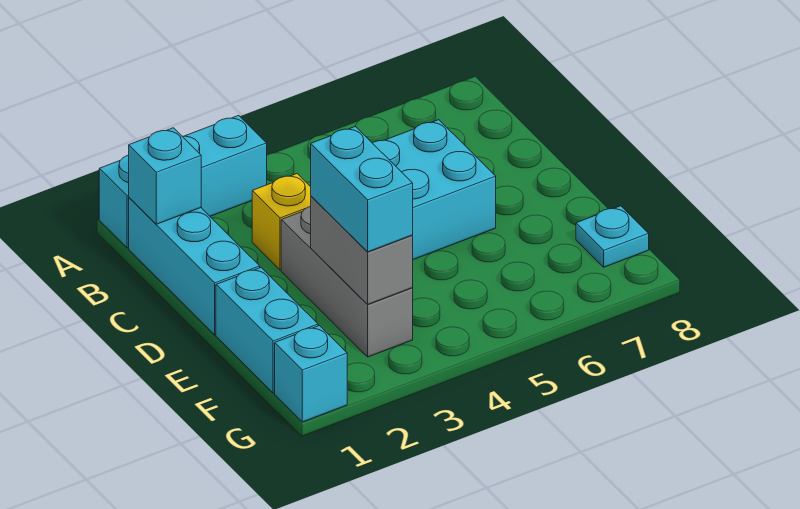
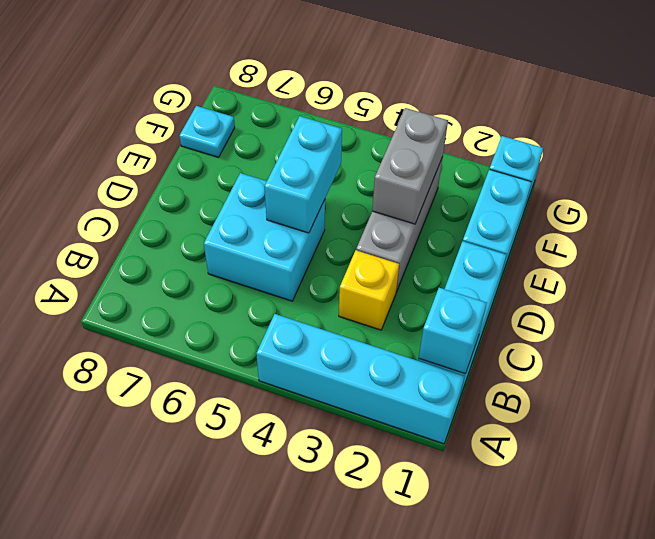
cyan brick A1:A3 level 1 -> cyan brick A1:A4 level 1
cyan brick E3:F3 level 3 -> cyan brick D5:E5 level 2

